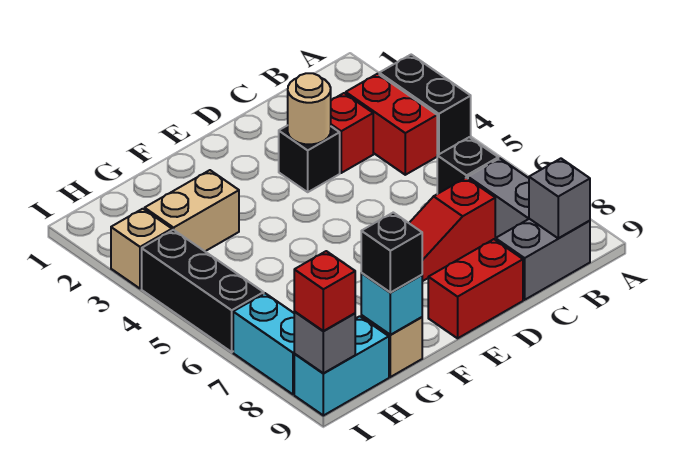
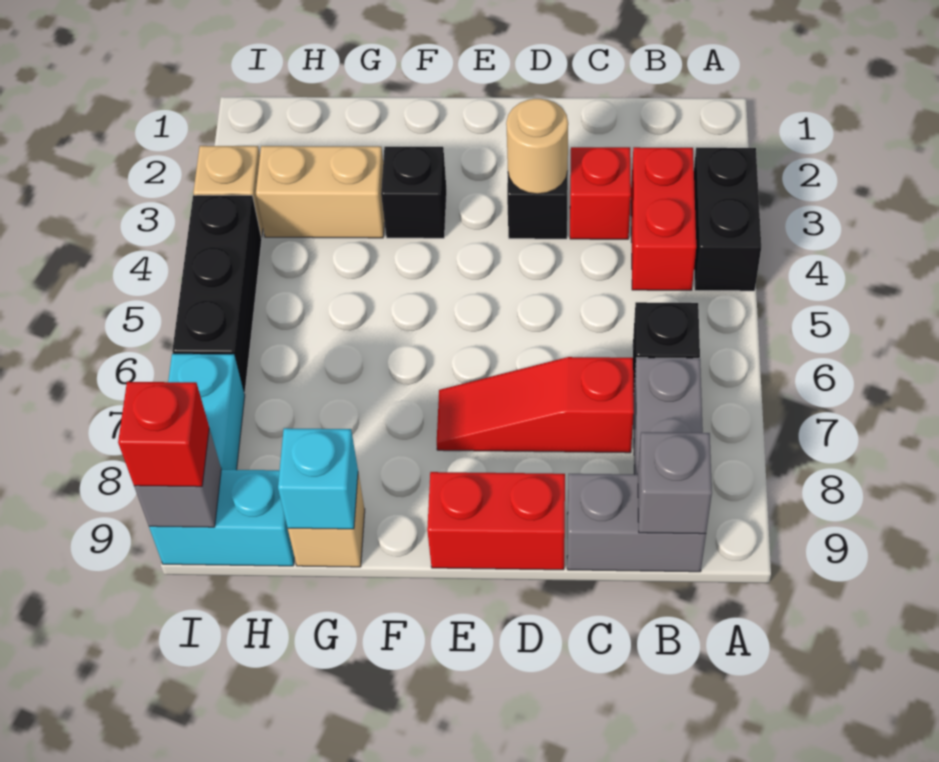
black brick G9 level 3 -> black brick F3 level 1

